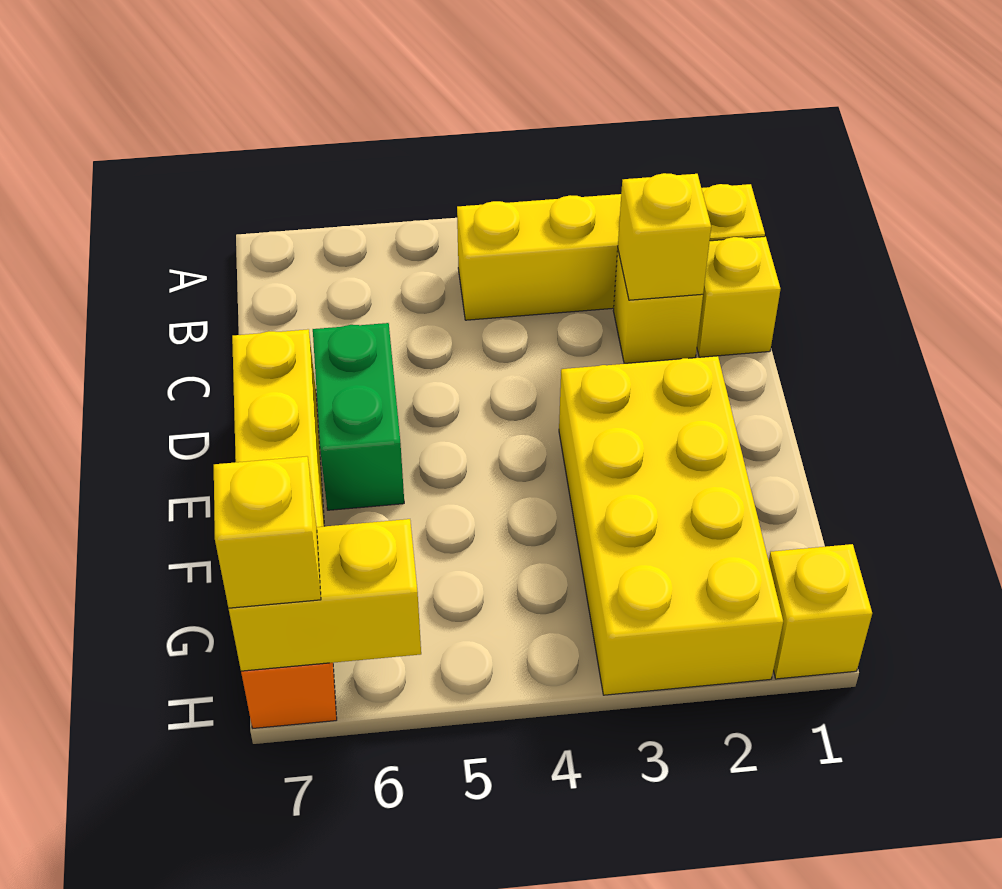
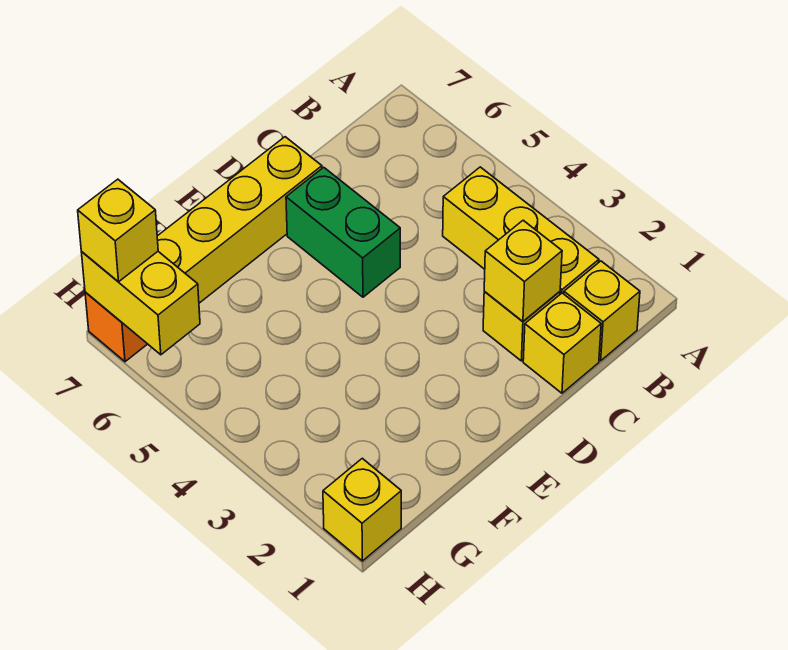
green brick D6:E6 level 1 -> green brick D5:D6 level 1
yellow brick E2:H3 level 1 -> none

